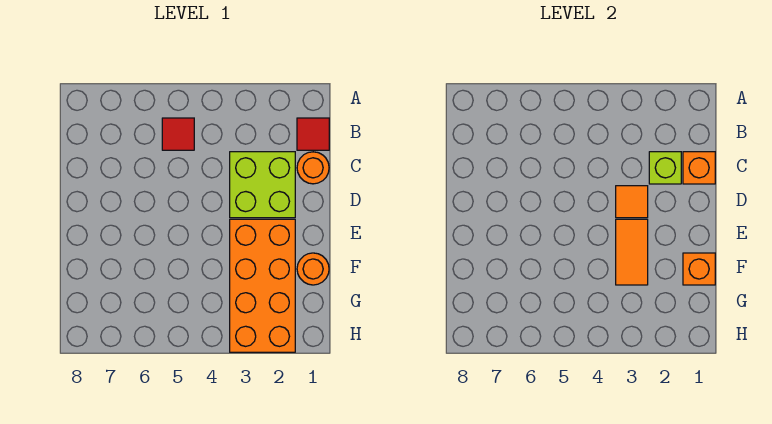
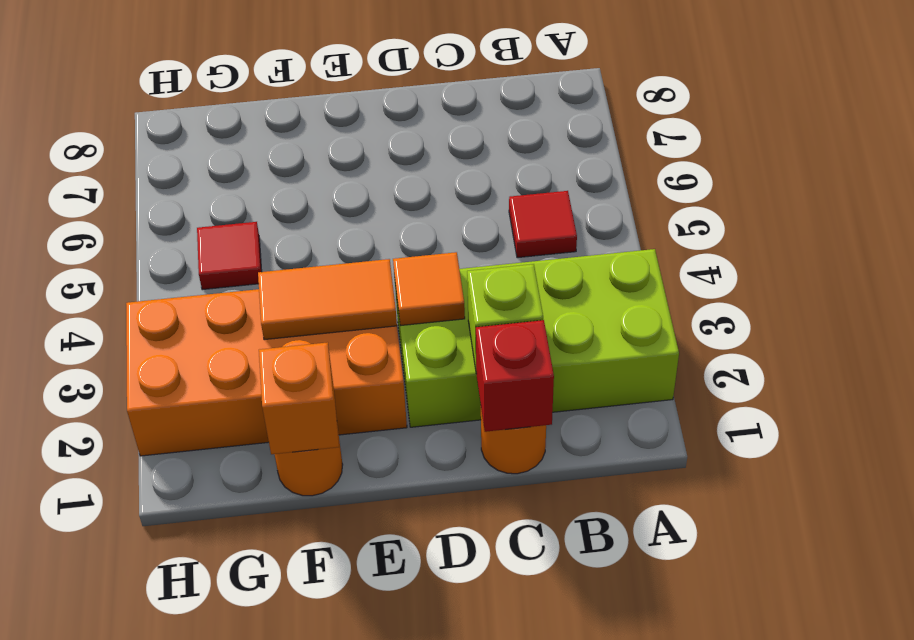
red tile B1 level 1 -> red tile G5 level 1
orange brick C1 level 2 -> red brick C1 level 2
lime brick C2:D3 level 1 -> lime brick A2:D3 level 1

